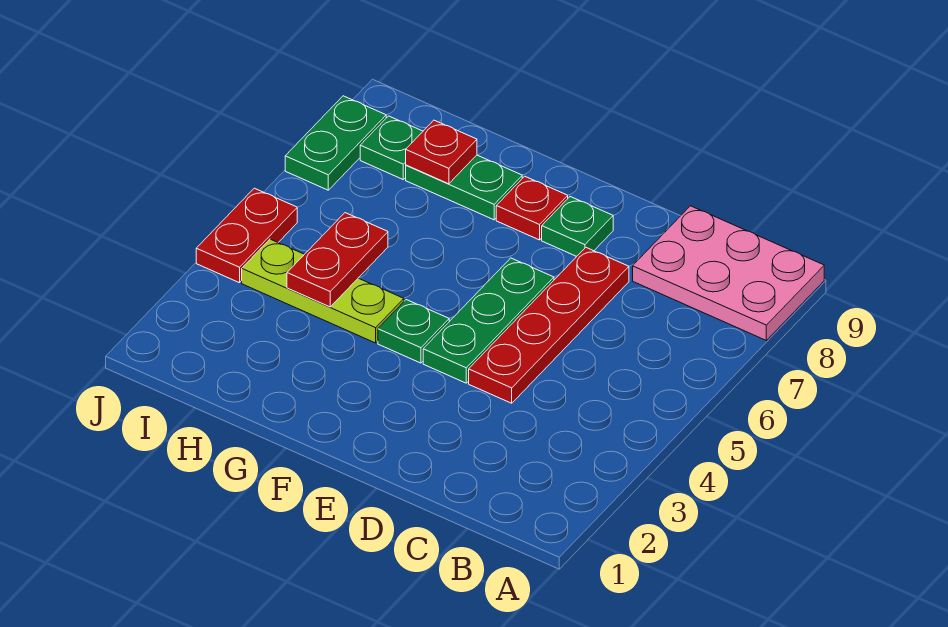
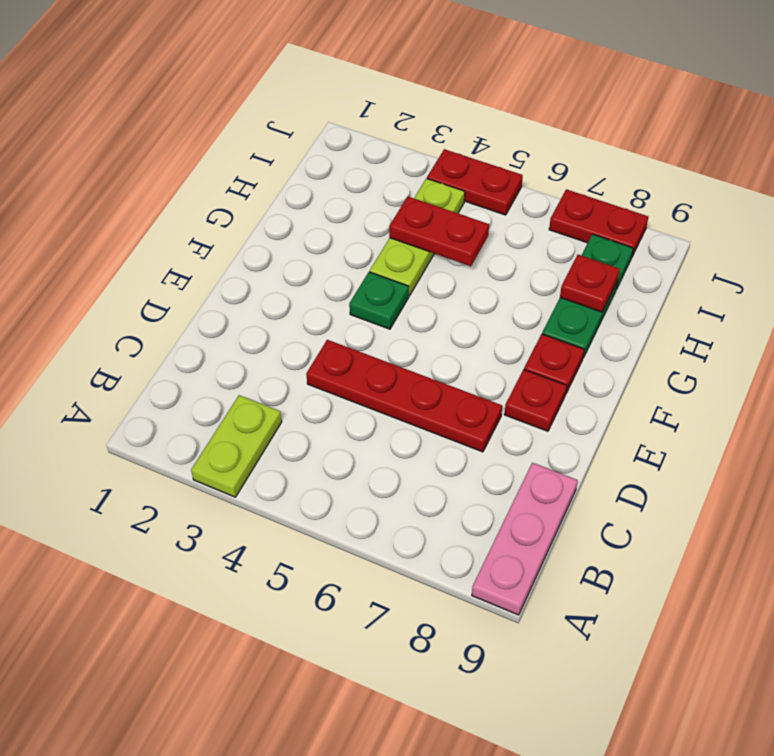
none -> lime plate A3:B3 level 1
pink plate A8:C9 level 1 -> pink plate A9:C9 level 1
green plate E4:E6 level 1 -> none
green plate E8 level 1 -> red plate E8 level 1
green plate J7:J8 level 1 -> red plate J7:J8 level 1

